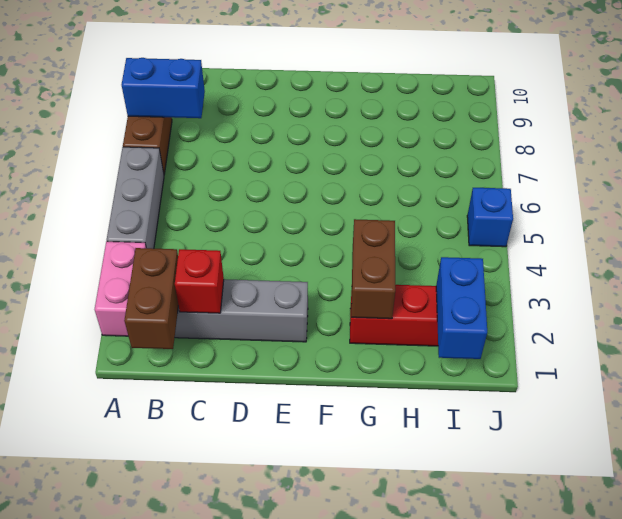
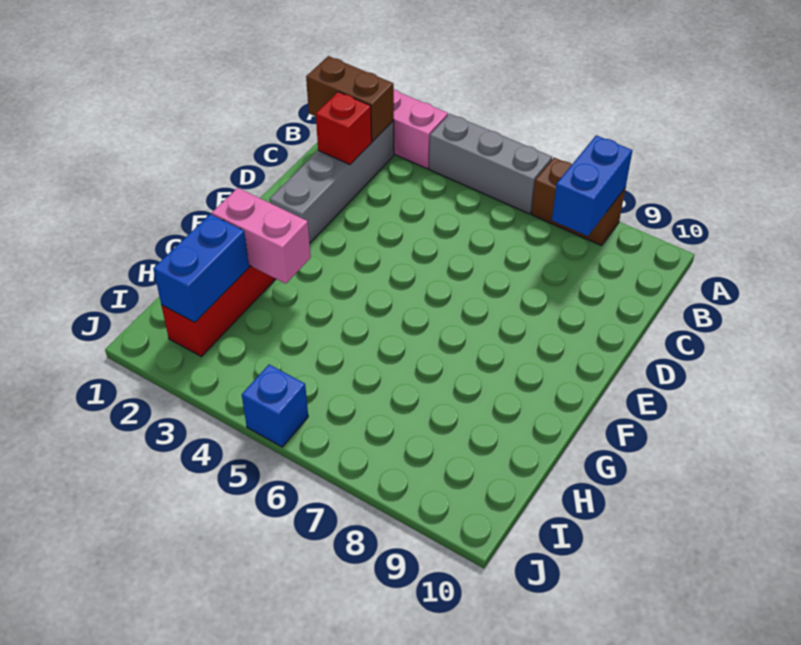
brown brick G2:G3 level 2 -> pink brick G2:G3 level 2
blue brick I1:I2 level 2 -> blue brick H2:I2 level 2

